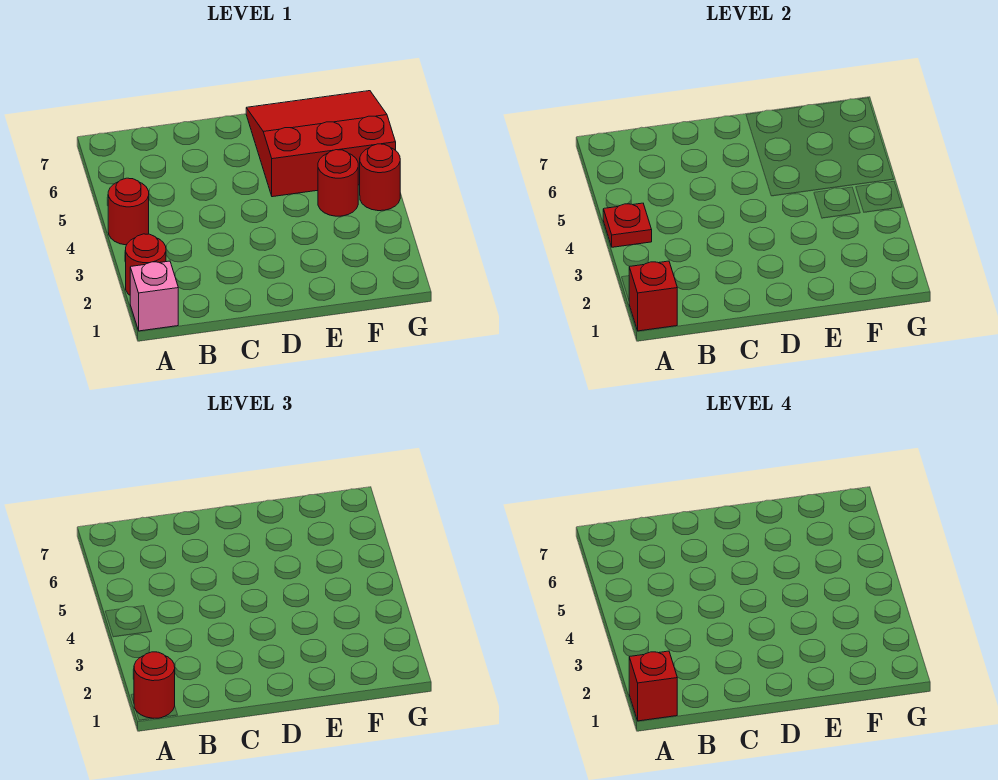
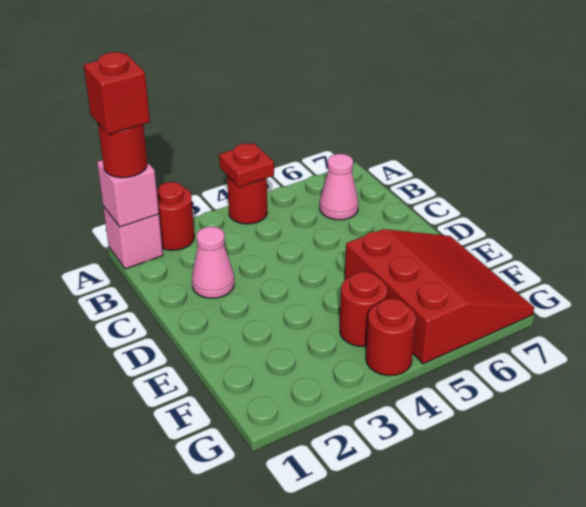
red brick A1 level 2 -> pink brick A1 level 2
none -> pink cone B6 level 1
none -> pink cone C2 level 1

